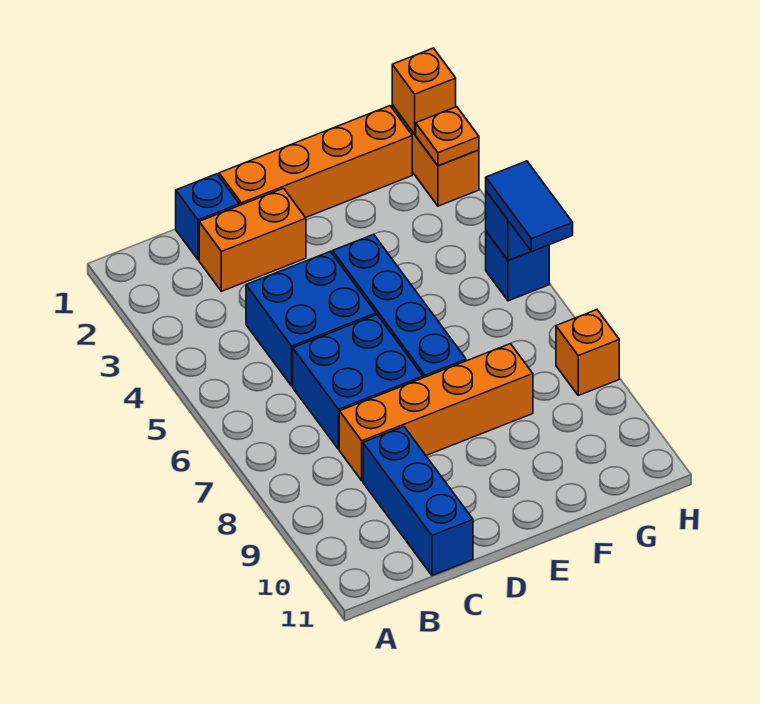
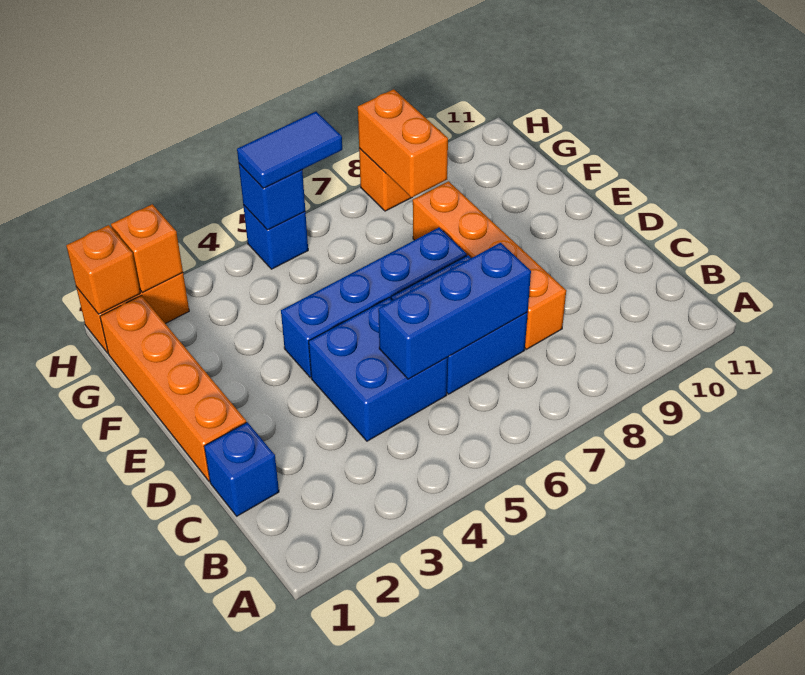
orange brick C2:D2 level 1 -> orange brick G8:H8 level 2
blue brick C9:C11 level 1 -> blue brick C5:C7 level 2
orange plate H2 level 2 -> orange brick H2 level 2

